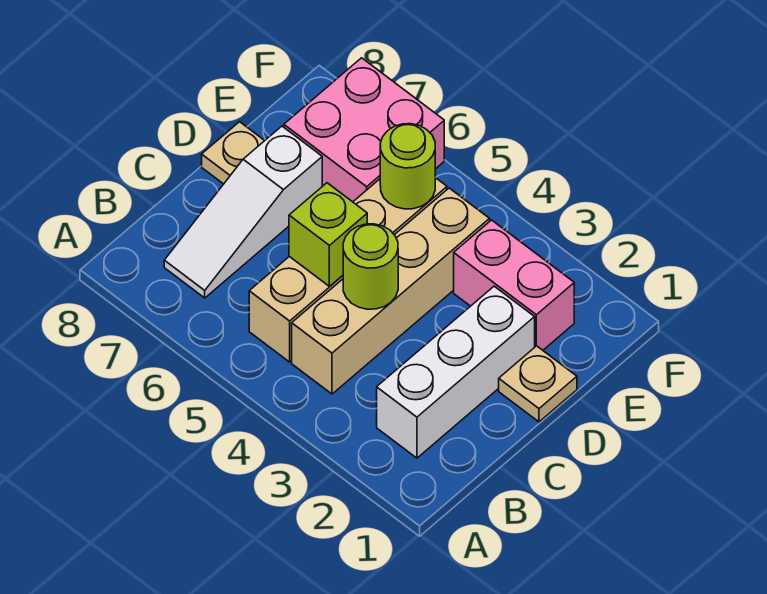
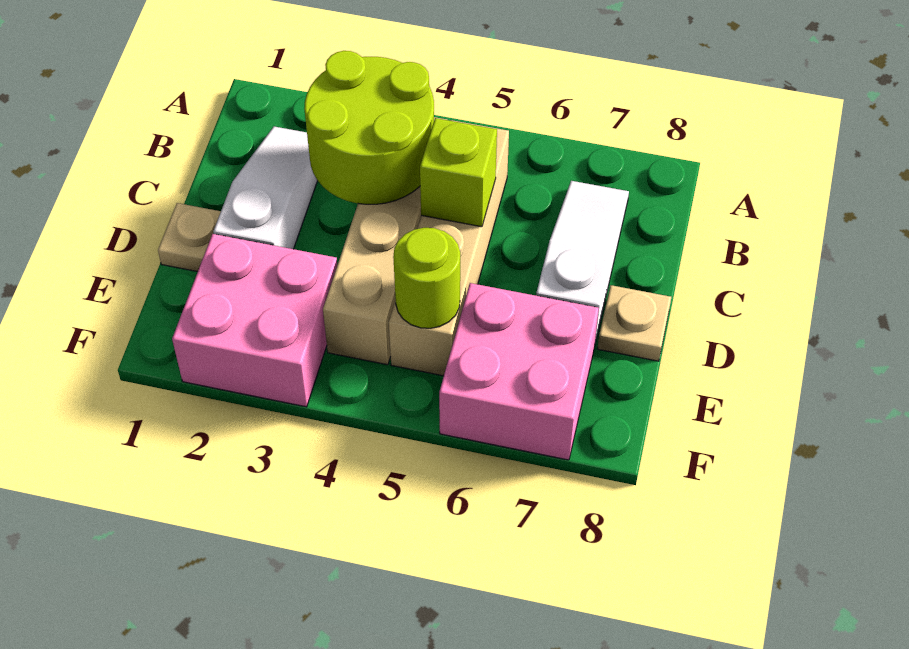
white brick B2:D2 level 1 -> white slope B2:D2 level 1 top D
lime round brick C4 level 2 -> lime round brick B3:C4 level 2
pink brick E2:E3 level 1 -> pink brick E2:F3 level 1

